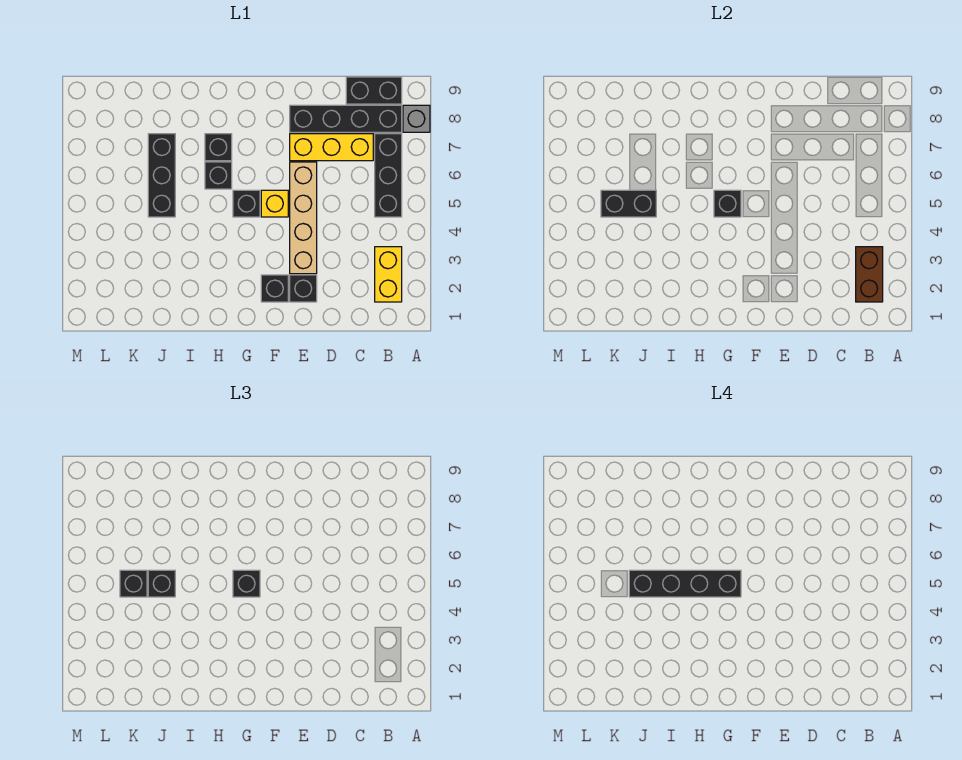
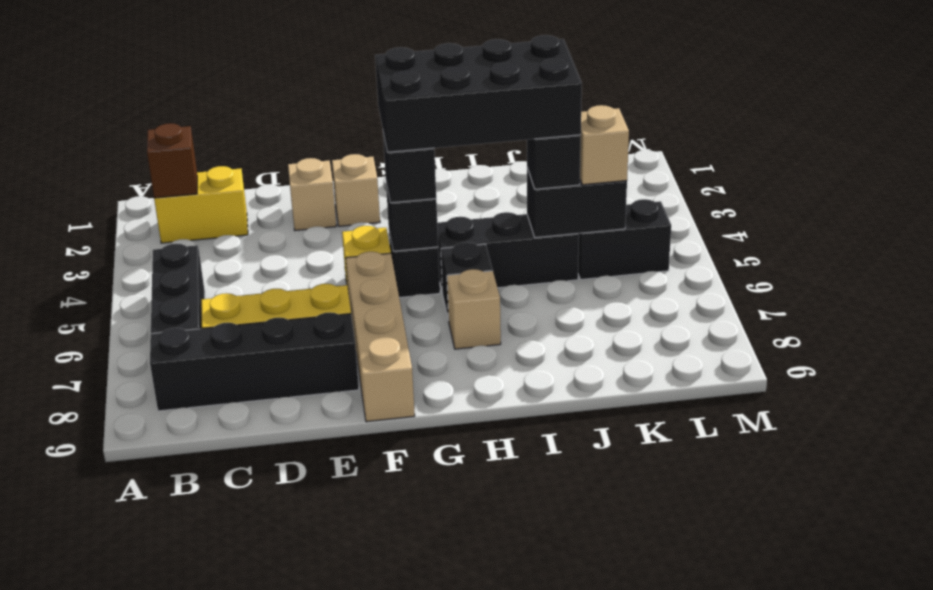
grey brick A8 level 1 -> none
yellow brick B2:B3 level 1 -> yellow brick B2:C2 level 1
brown brick B2:B3 level 2 -> brown brick B2 level 2
black brick B9:C9 level 1 -> black brick K5:L5 level 1
black brick E2 level 1 -> tan brick E2 level 1
tan brick E3:E6 level 1 -> tan brick F6:F9 level 1
black brick F2 level 1 -> tan brick F2 level 1
black brick G5:J5 level 4 -> black brick G4:J5 level 4
black brick H7 level 1 -> tan brick H7 level 1
black brick J5:J7 level 1 -> black brick H5:J5 level 1
black brick K5 level 3 -> tan brick K5 level 3

